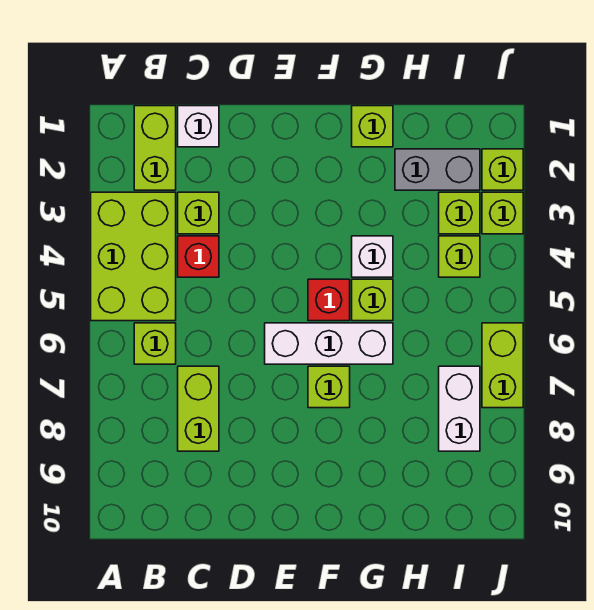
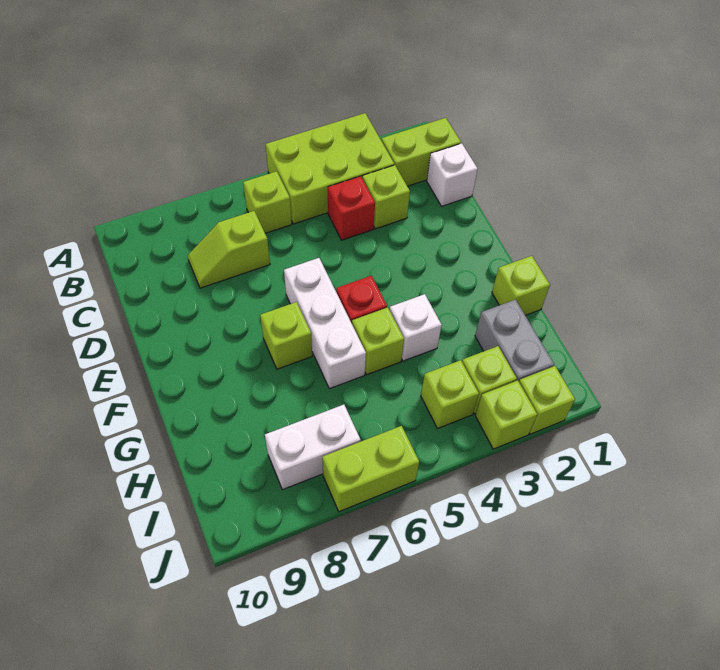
lime brick C7:C8 level 1 -> lime slope C7:C8 level 1 top 7

